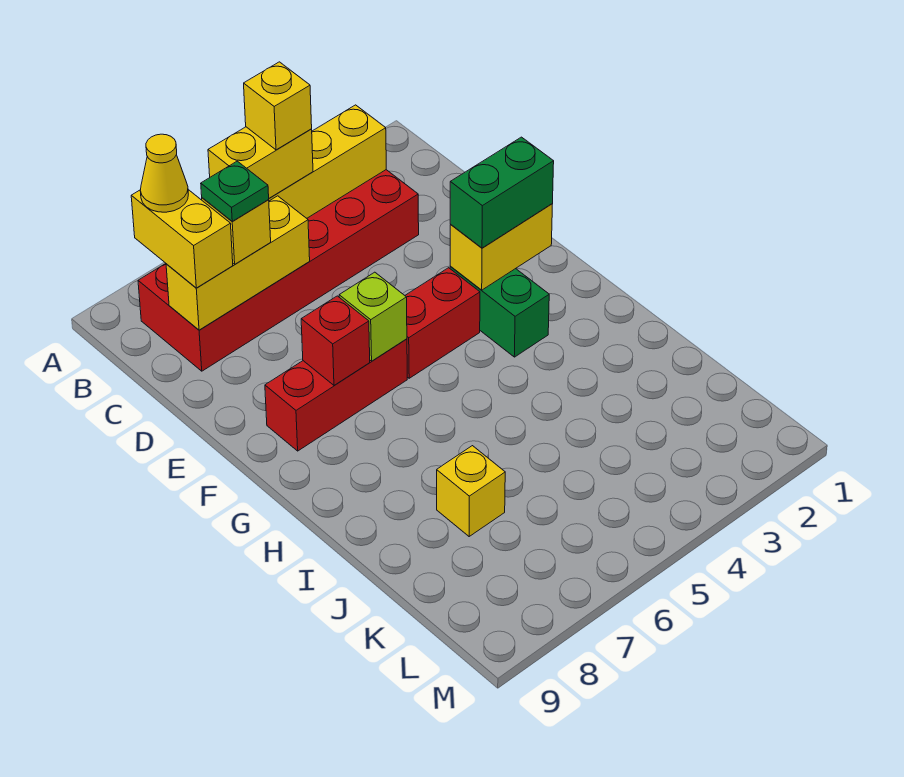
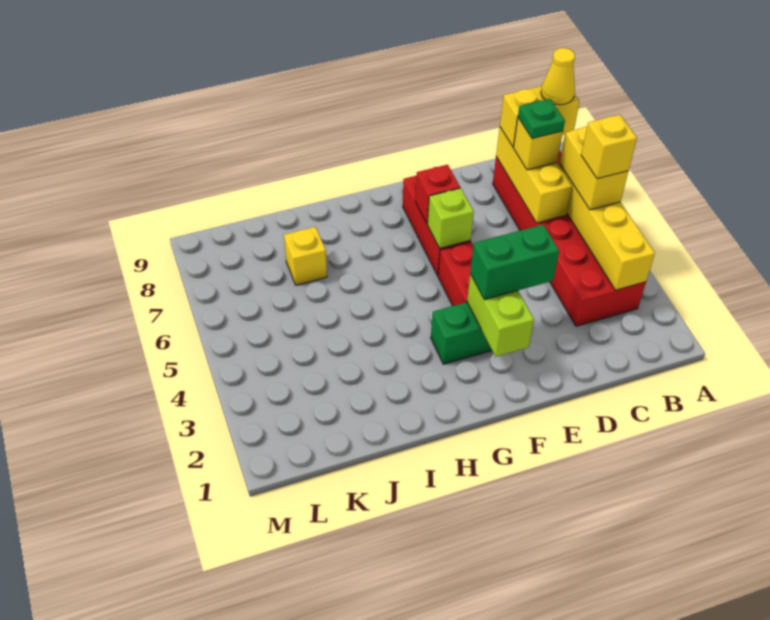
yellow brick F2:F3 level 2 -> lime brick F2:F3 level 2
green brick F2:F3 level 3 -> green brick E3:F3 level 3

